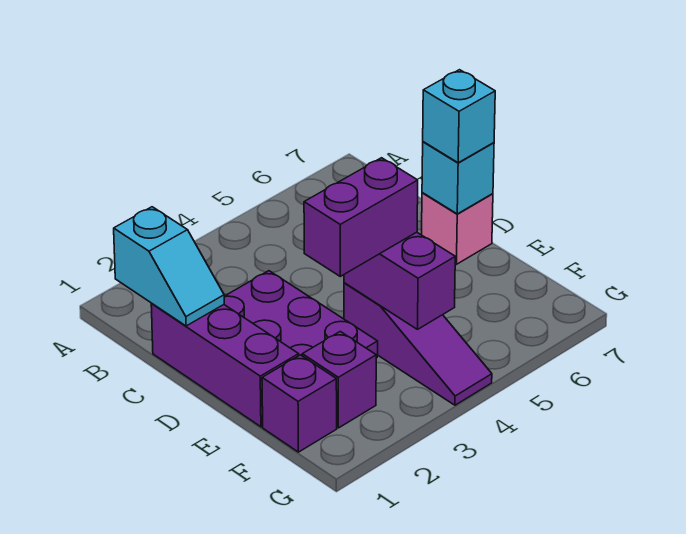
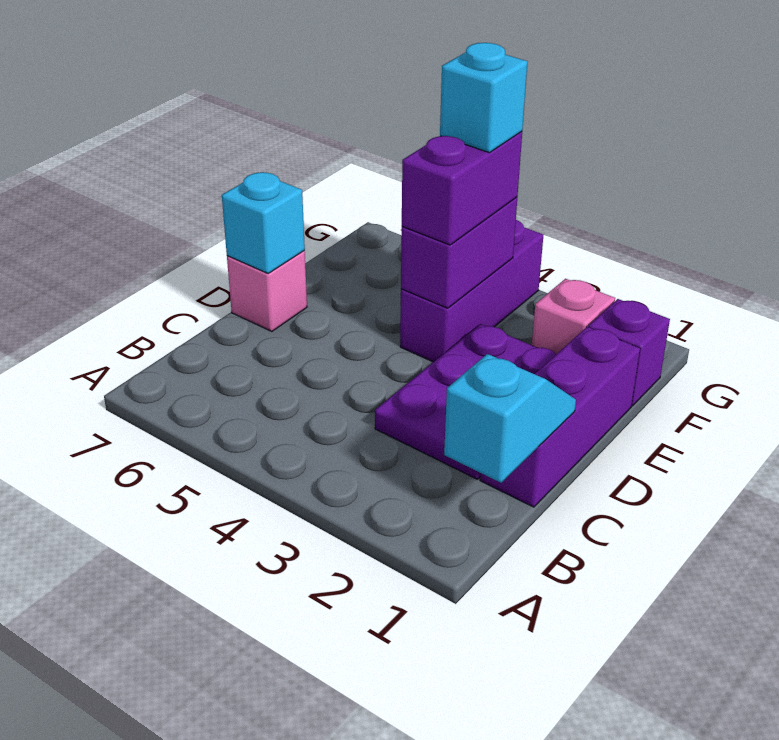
cyan brick D7 level 3 -> cyan brick F4 level 4
purple brick E3:E4 level 3 -> purple brick E4:F4 level 3
purple slope E4:G4 level 1 top E -> purple brick E4:G4 level 1
purple brick F2 level 1 -> pink brick F2 level 1

